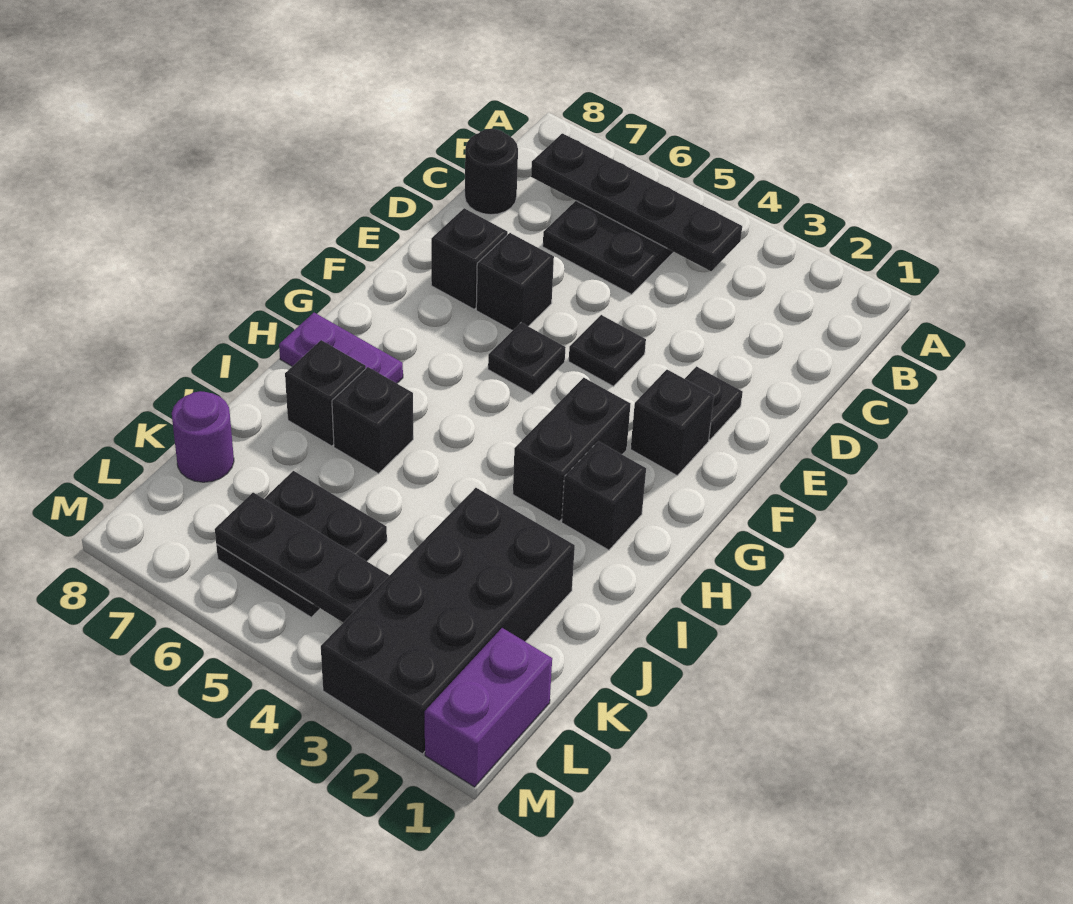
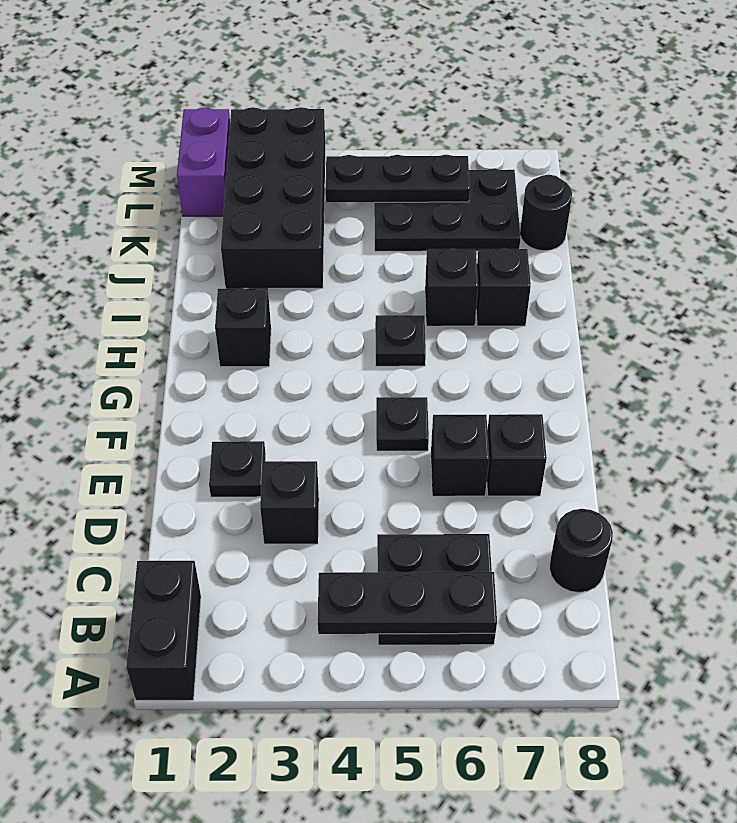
black plate B4:B7 level 2 -> black plate B4:B6 level 2
black plate E4 level 1 -> black plate H5 level 1
black brick F2 level 1 -> black brick D3 level 1
black brick G3:H3 level 1 -> black brick A1:B1 level 1
purple plate H7:H8 level 1 -> none
black plate K5:L6 level 1 -> black plate K5:L7 level 1
purple round brick K8 level 1 -> black round brick K8 level 1

